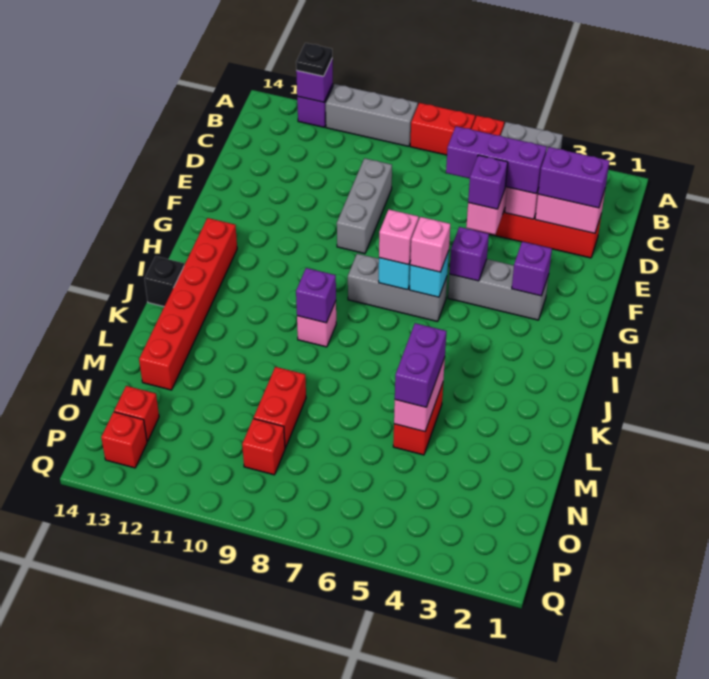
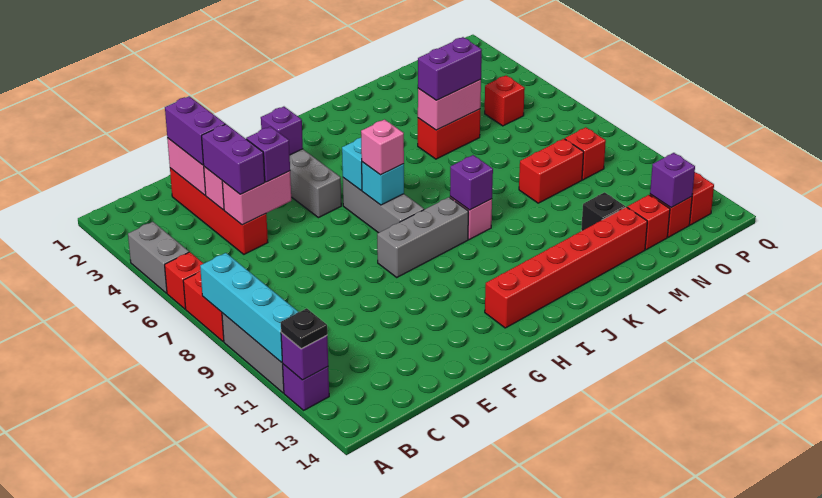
none -> cyan brick A8:A11 level 2
purple brick D4:D6 level 3 -> purple brick D4:D5 level 3
grey brick D9:F9 level 1 -> grey brick G9:I9 level 1
purple brick G5 level 2 -> purple brick O13 level 2
pink brick H6 level 3 -> none
black brick J14 level 1 -> black brick M12 level 1
none -> red brick N13 level 1
none -> red brick O5 level 1

